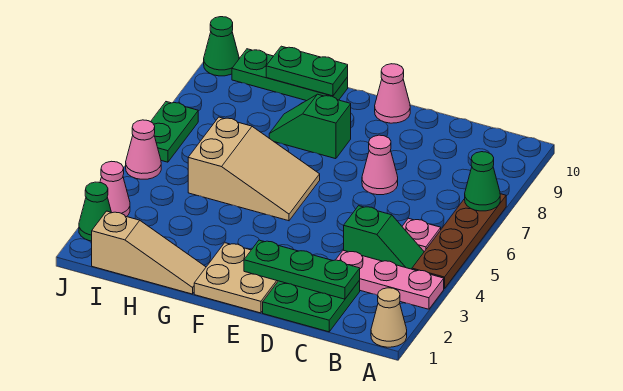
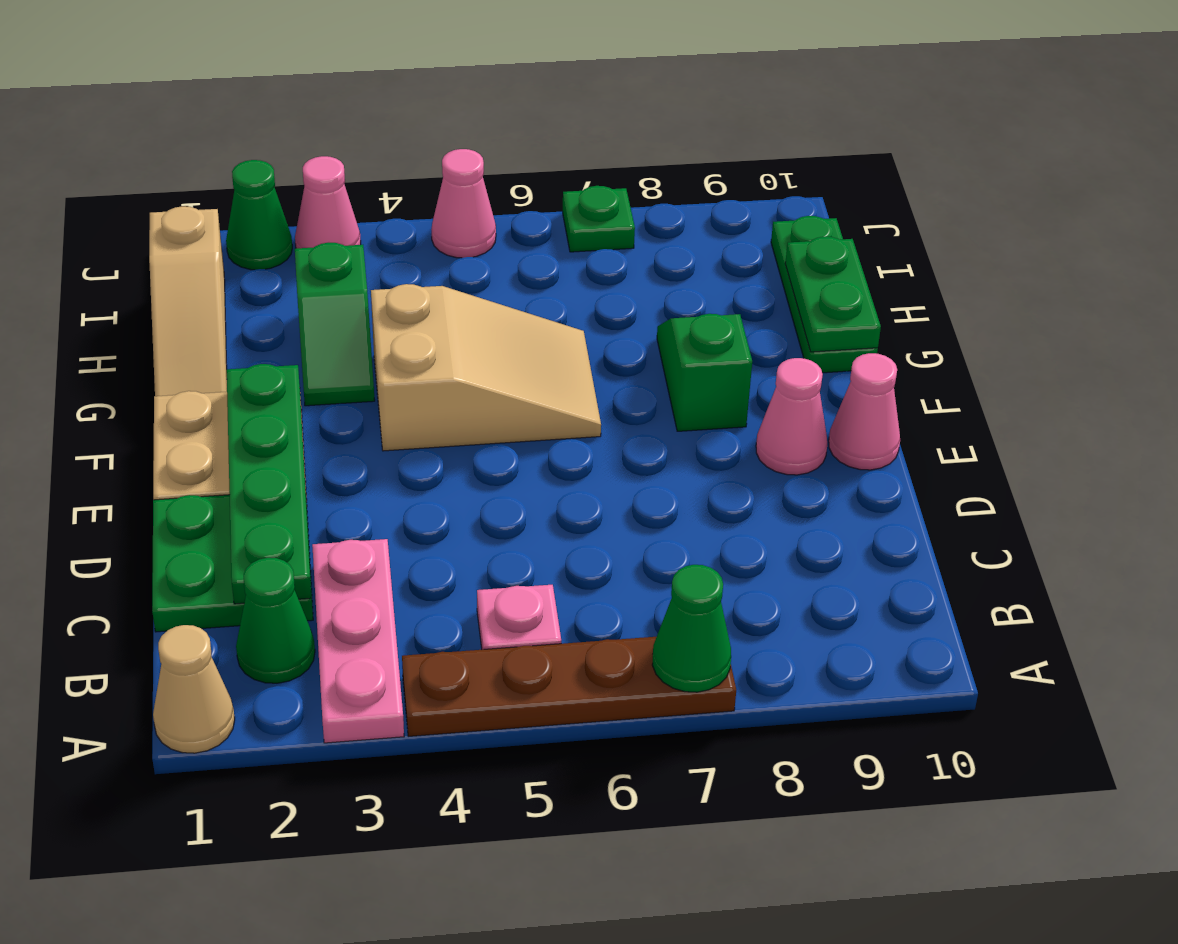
green slope B4:C4 level 1 top C -> green slope G3:H3 level 1 top H
green plate C2:E2 level 2 -> green plate C2:F2 level 2
pink cone D7 level 1 -> pink cone E9 level 1
tan slope F5:H6 level 1 top H -> tan slope F4:G6 level 1 top 4
green plate J6:J7 level 1 -> green plate J7 level 1
green cone J10 level 1 -> green cone B2 level 1

